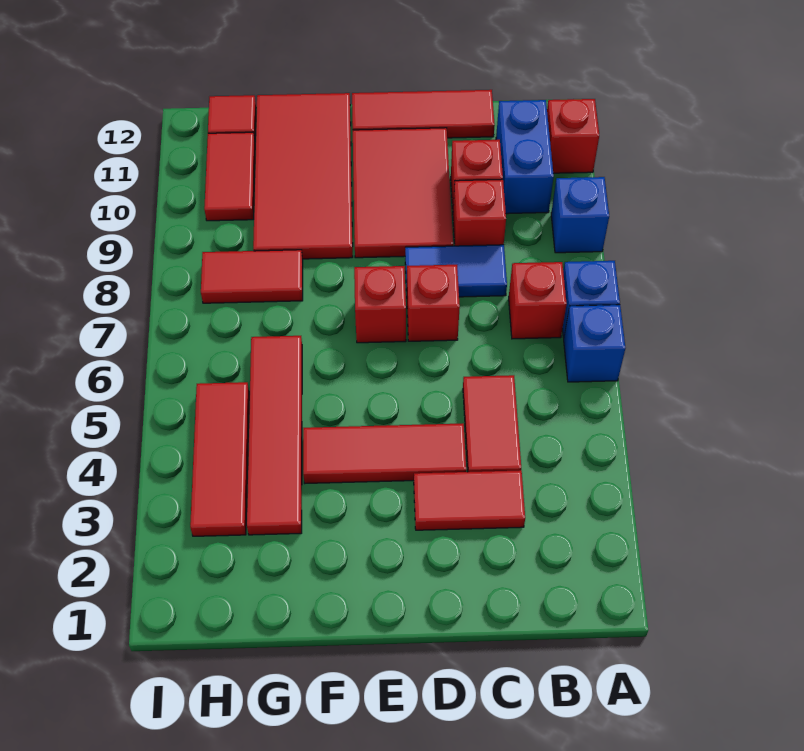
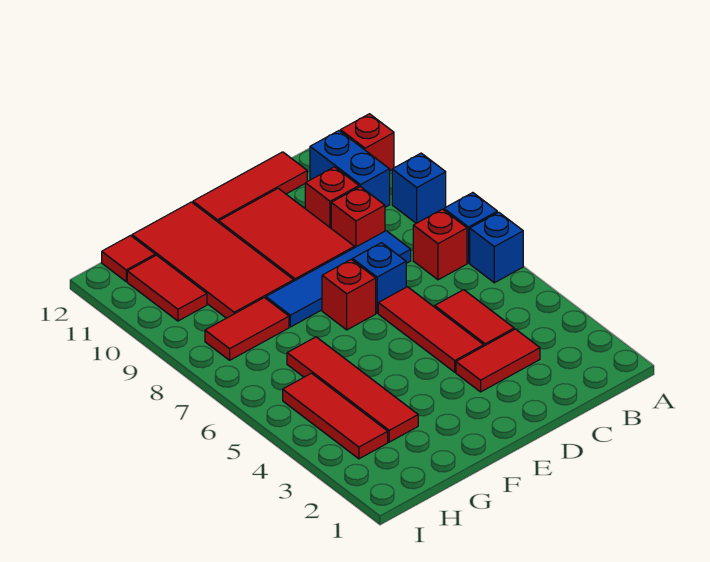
blue tile C8:D8 level 1 -> blue tile C8:F8 level 1
red tile D4:F4 level 1 -> red tile D4:D6 level 1
red brick D7 level 1 -> blue brick D7 level 1

